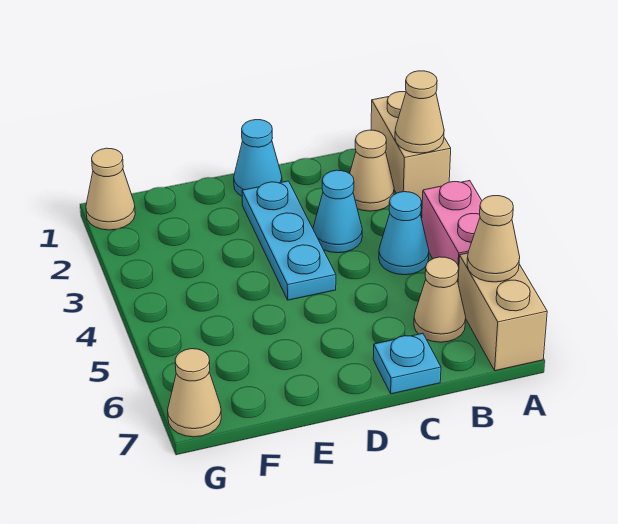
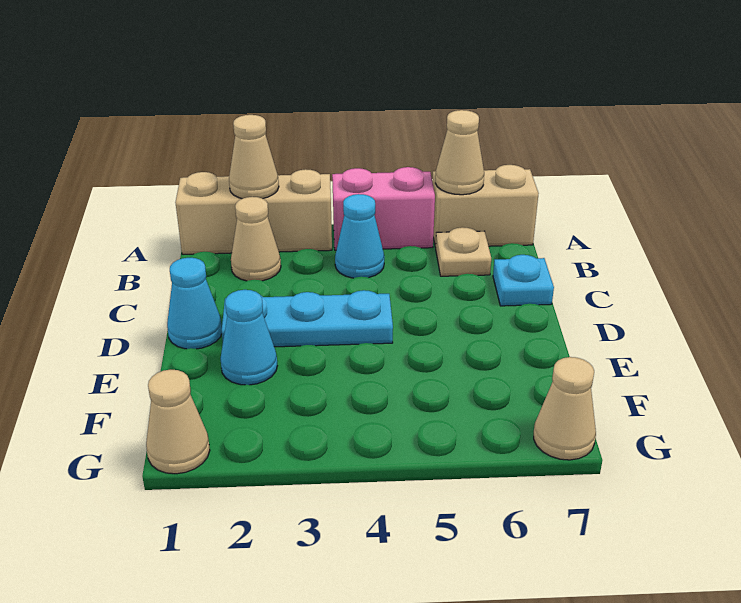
tan brick A1:A2 level 1 -> tan brick A1:A3 level 1
tan cone B6 level 1 -> tan plate B6 level 1
cyan cone C3 level 1 -> cyan cone E2 level 1

